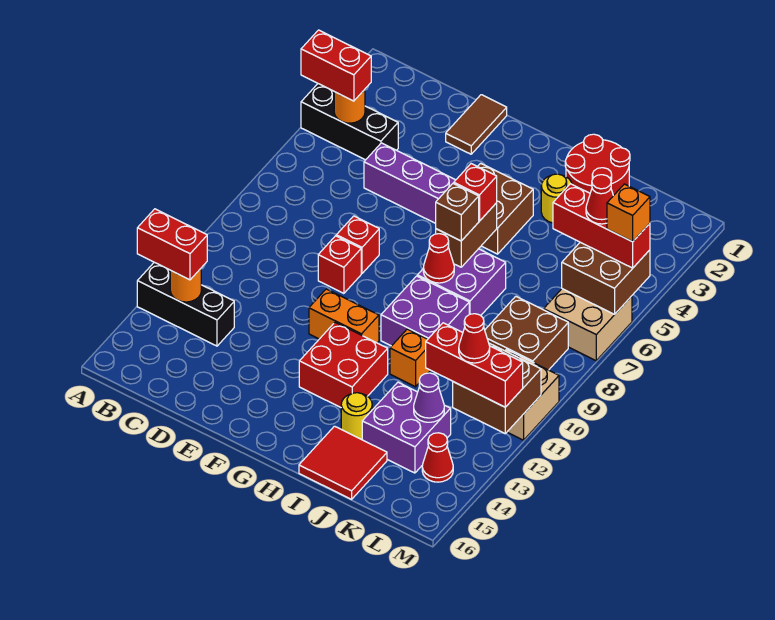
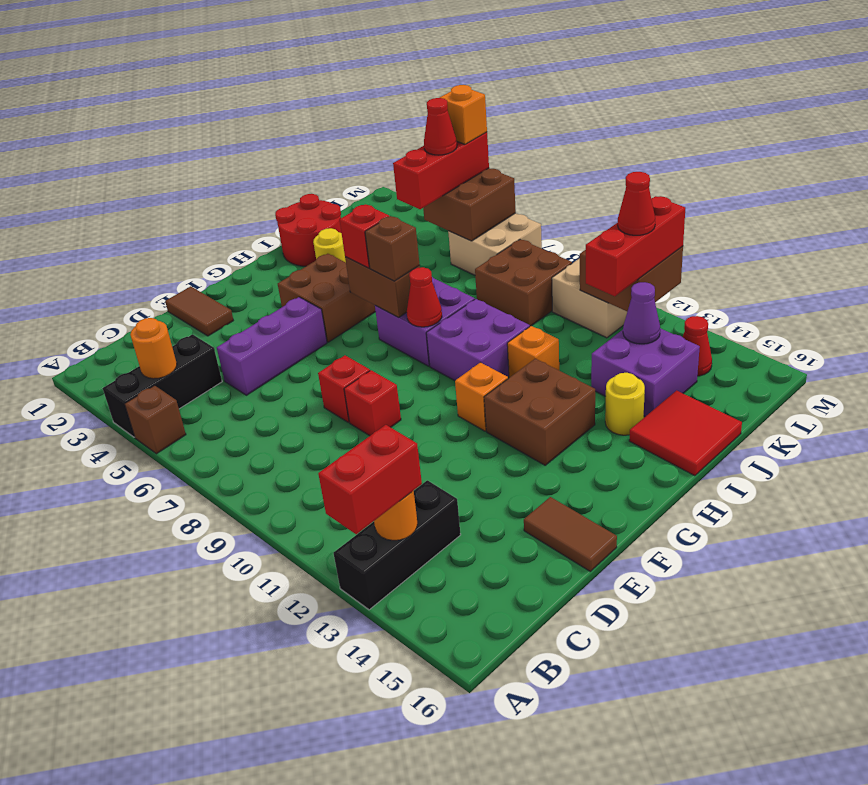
red brick A4:B4 level 3 -> none
none -> brown brick A5 level 1
none -> brown tile E15:E16 level 1
orange brick F11:G11 level 1 -> orange brick G11 level 1
red brick G12:H13 level 1 -> brown brick G12:H13 level 1

